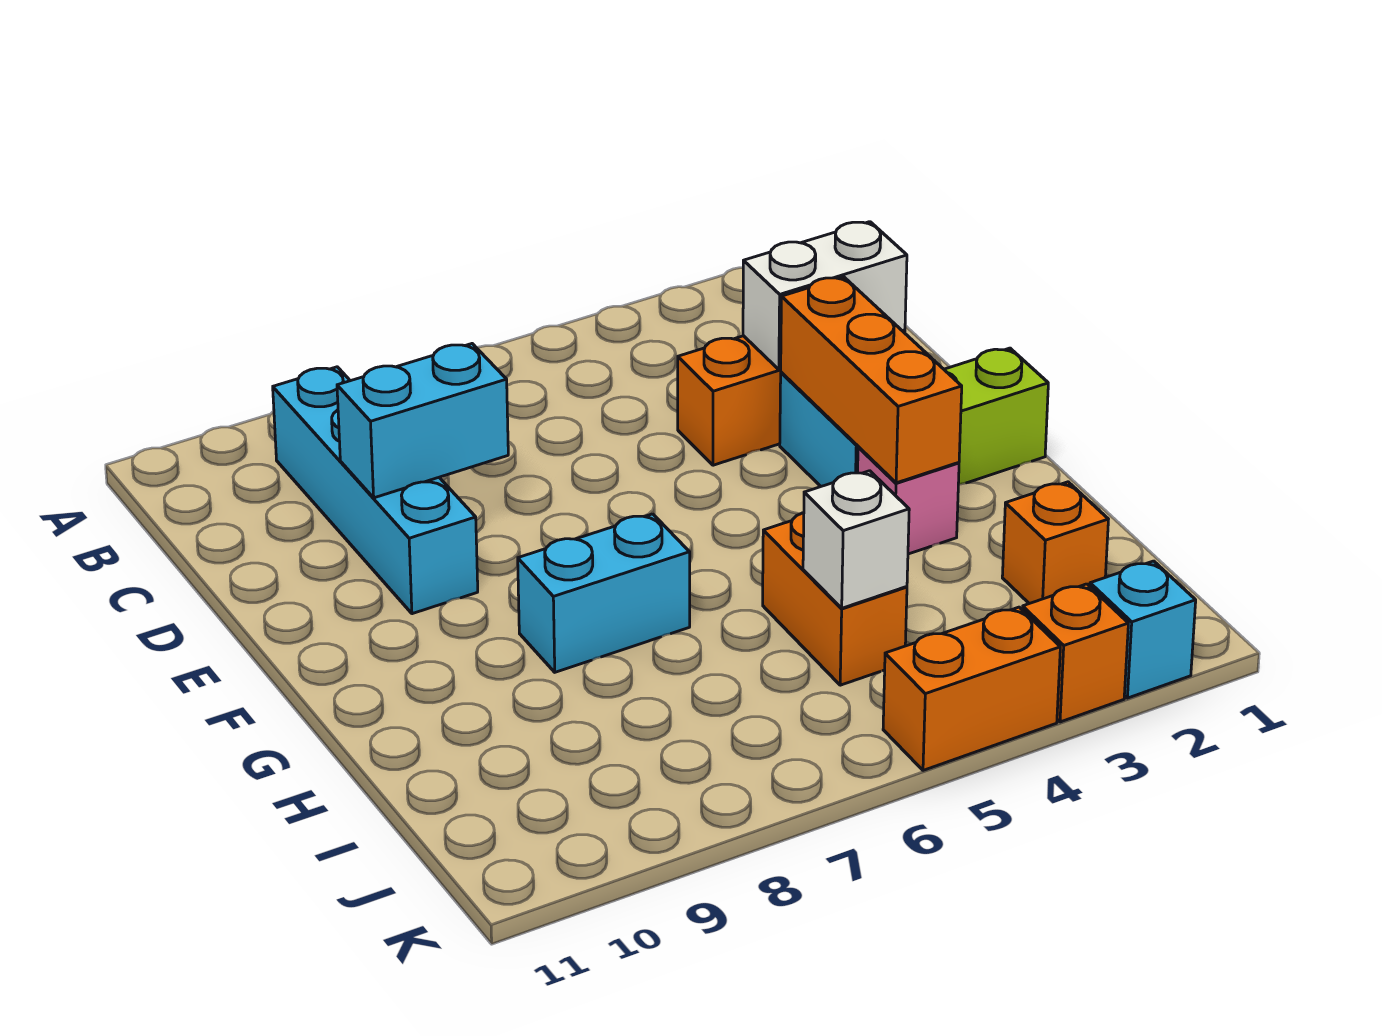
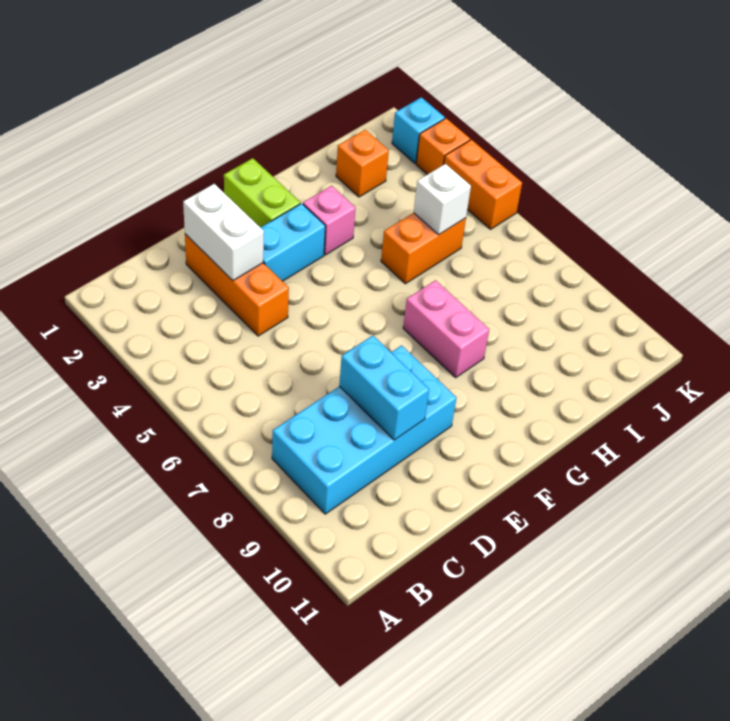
cyan brick B9:E9 level 1 -> cyan brick B8:E9 level 1
orange brick E3:G3 level 2 -> none
cyan brick G7:G8 level 1 -> pink brick G7:G8 level 1

